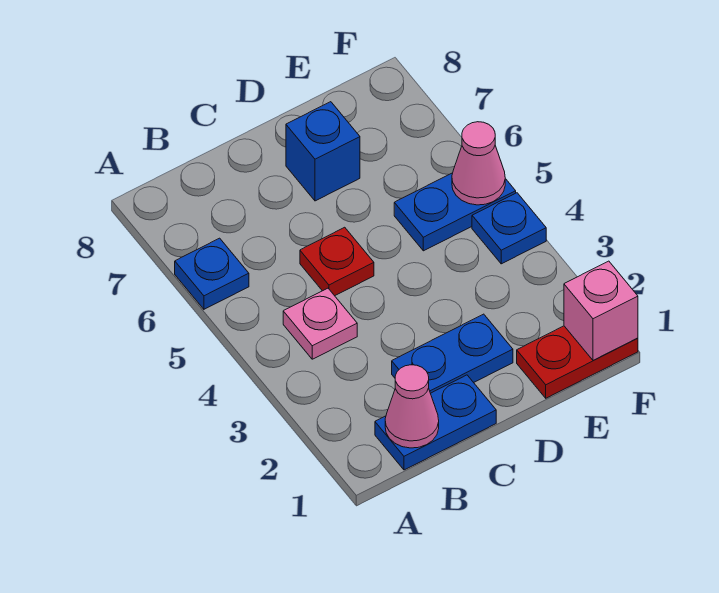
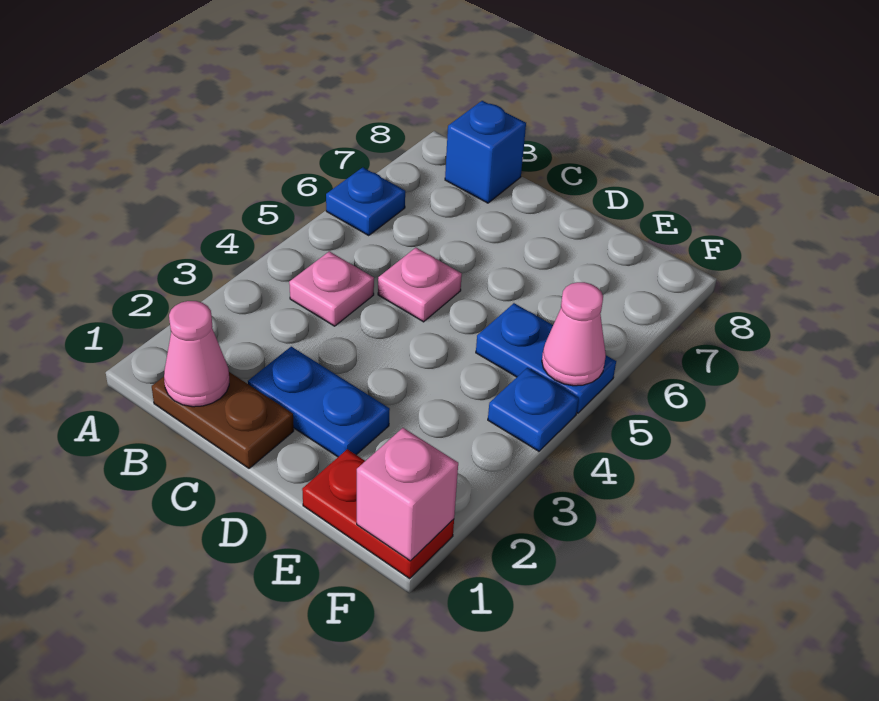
blue plate B1:C1 level 1 -> brown plate B1:C1 level 1
red plate C5 level 1 -> pink plate C5 level 1
blue brick D7 level 1 -> blue brick B8 level 1

